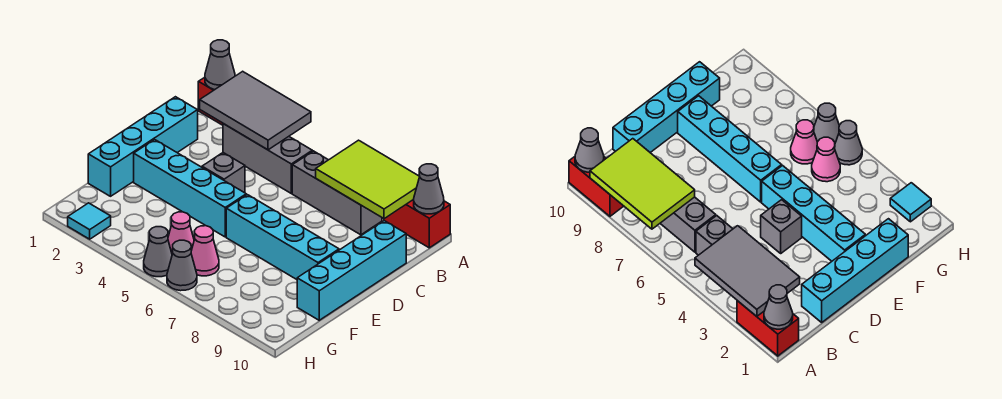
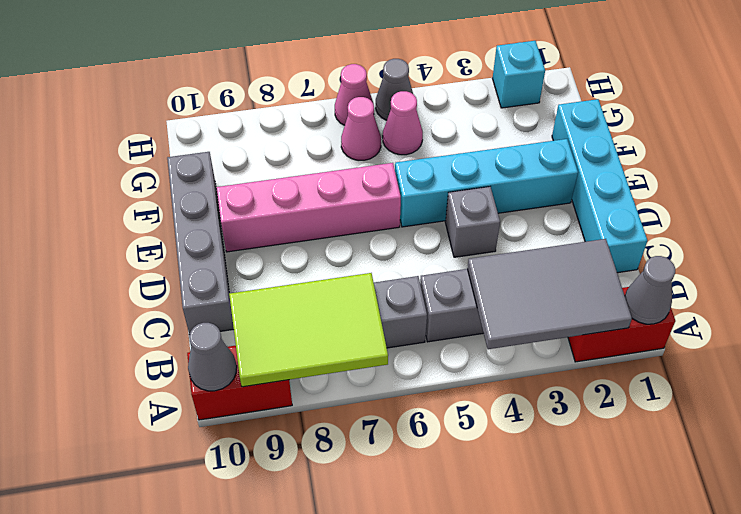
cyan brick C10:F10 level 1 -> grey brick C10:F10 level 1
cyan brick E6:E9 level 1 -> pink brick E6:E9 level 1
cyan tile H2 level 1 -> cyan brick H2 level 1
grey cone H6 level 1 -> pink cone H6 level 1

